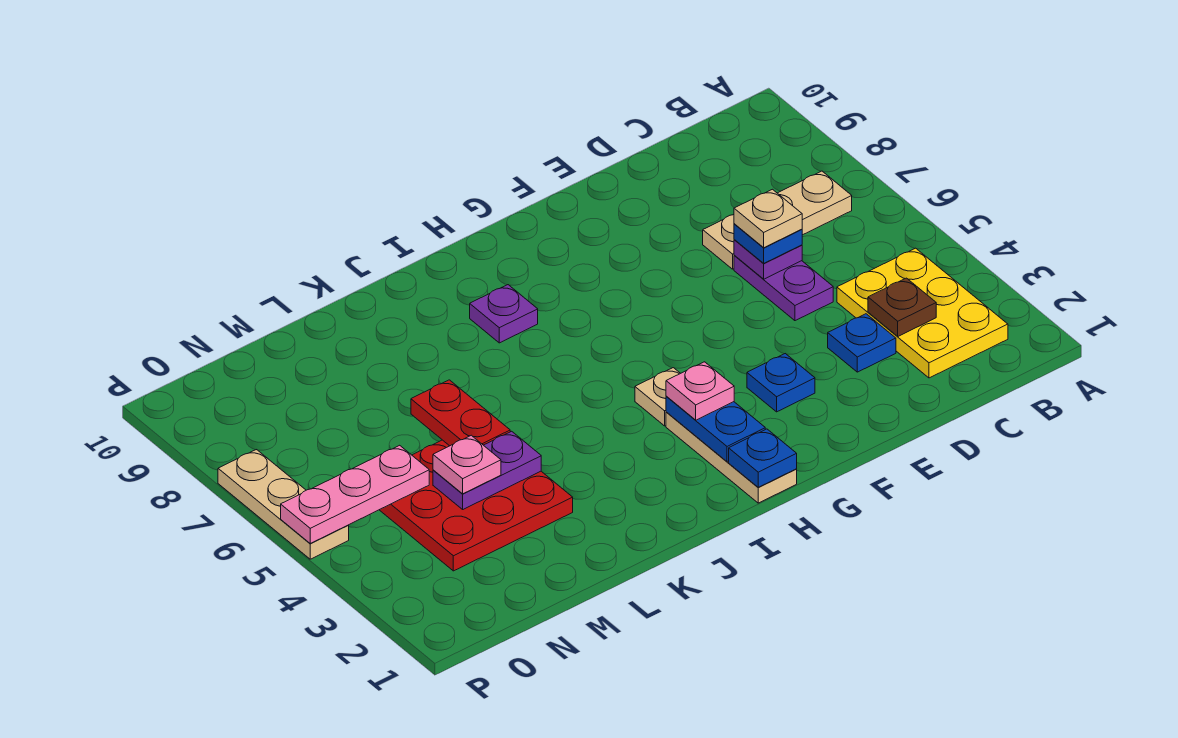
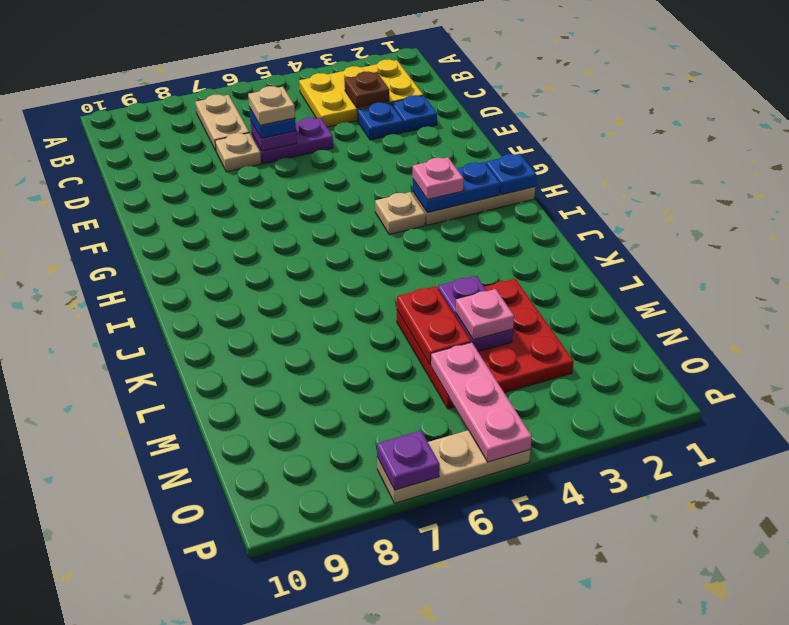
blue plate F3 level 1 -> blue plate D2 level 1
purple plate I8 level 1 -> purple plate P7 level 2
red plate L5:L6 level 2 -> red plate L5:M5 level 2

